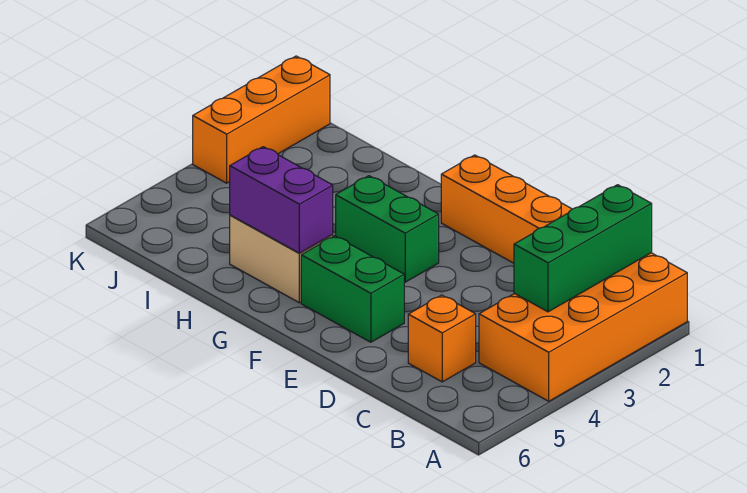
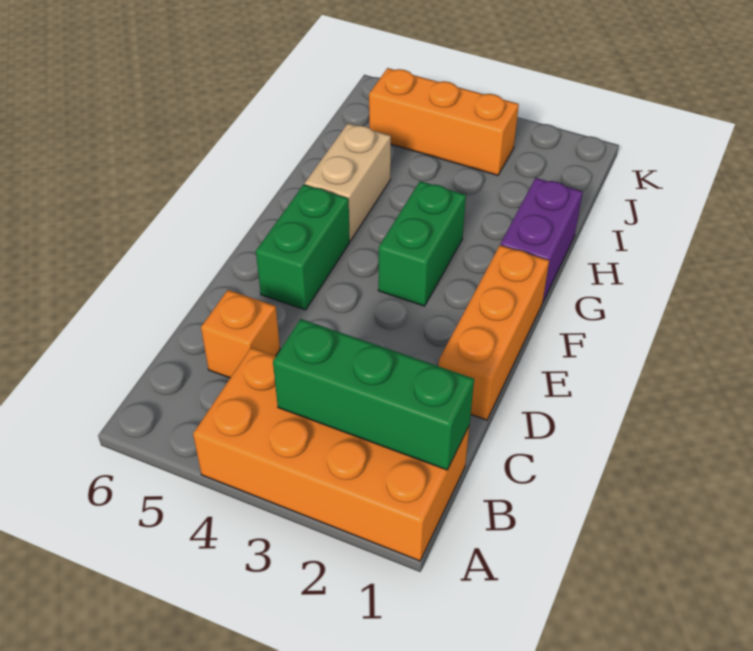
purple brick G5:H5 level 2 -> purple brick G1:H1 level 1
orange brick K1:K3 level 1 -> orange brick J3:J5 level 1

